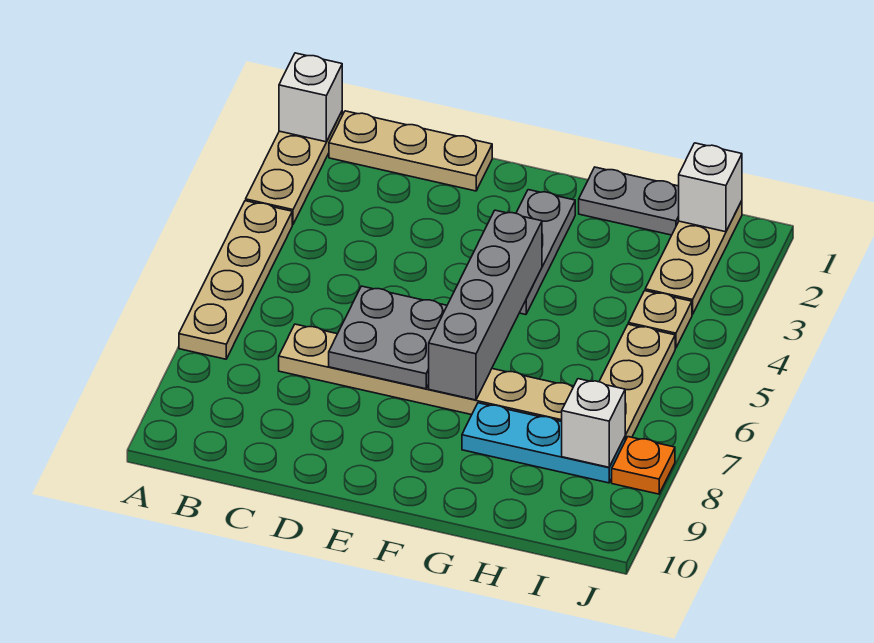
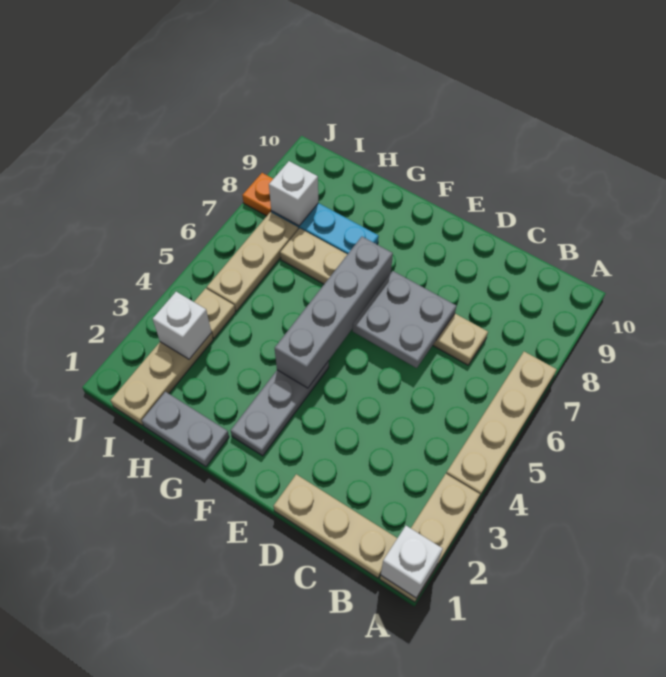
white brick I1 level 2 -> white brick I3 level 2

